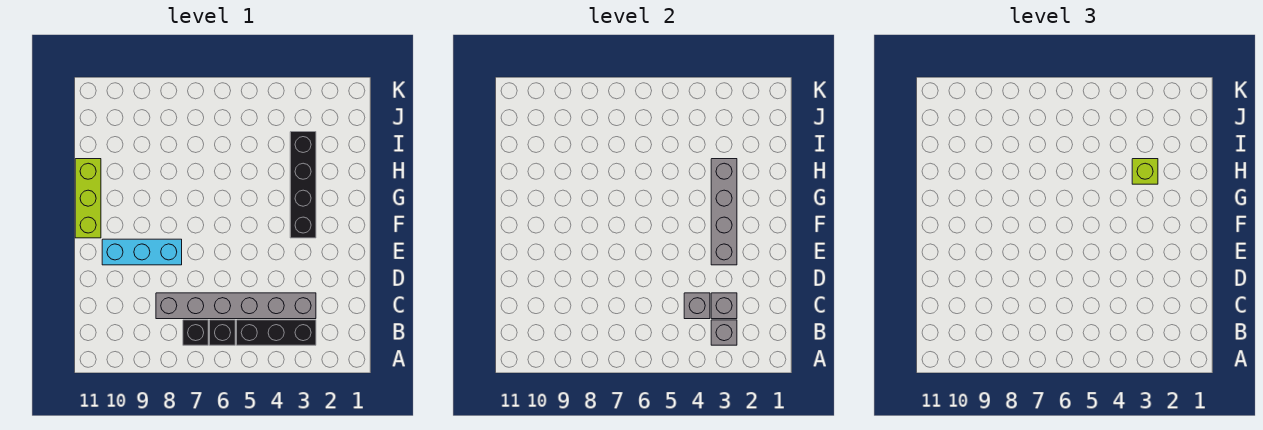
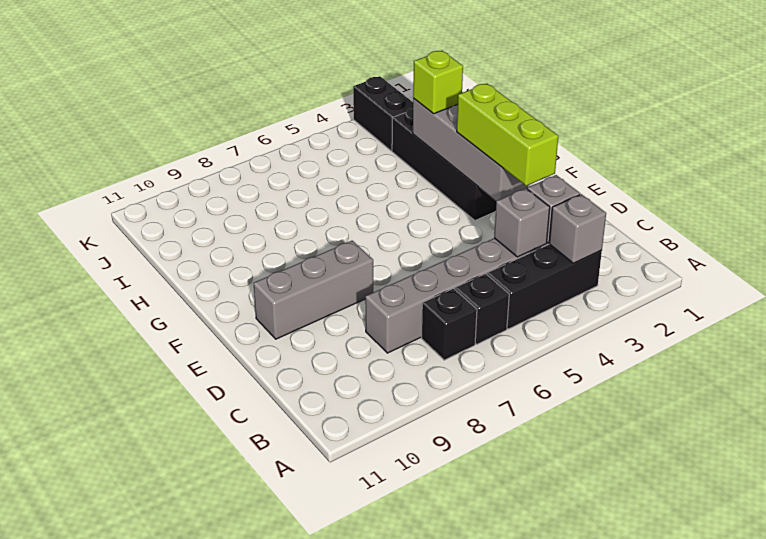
cyan brick E8:E10 level 1 -> grey brick E8:E10 level 1
lime brick F11:H11 level 1 -> lime brick D3:F3 level 3
none -> black brick J3:K3 level 1

